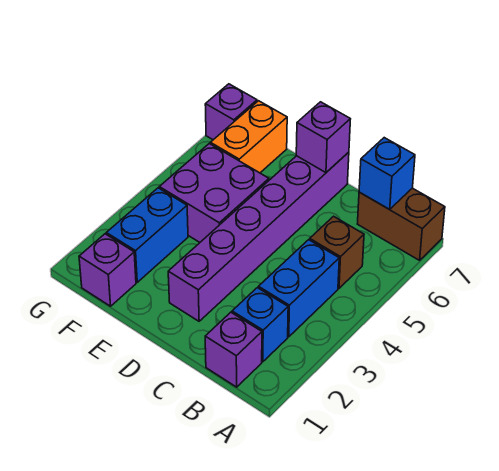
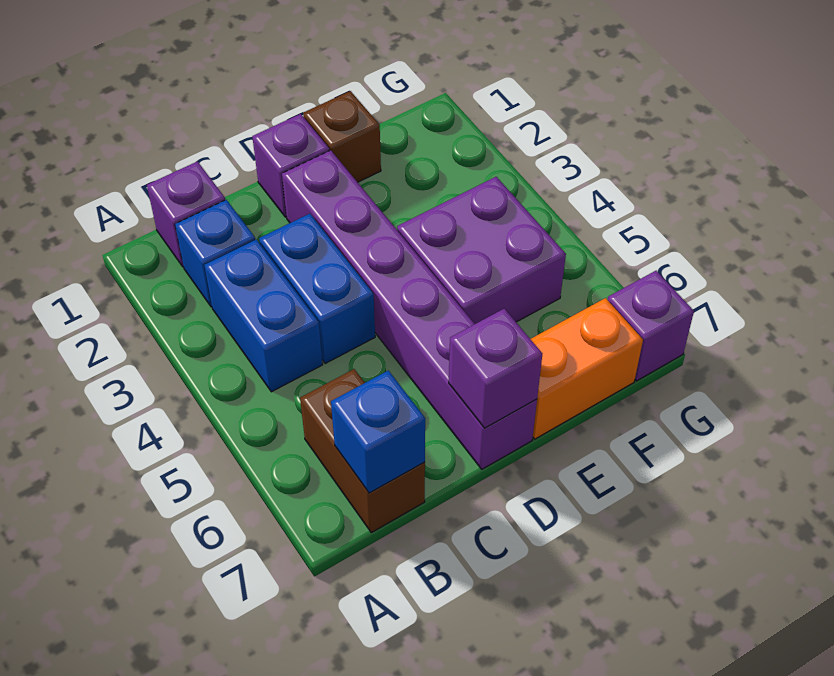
brown brick A7:B7 level 1 -> brown brick B6:B7 level 1
brown brick B5 level 1 -> brown brick E1 level 1
purple brick F1 level 1 -> purple brick D1 level 1
blue brick F2:F3 level 1 -> blue brick C3:C4 level 1
orange brick F6:F7 level 1 -> orange brick E7:F7 level 1

